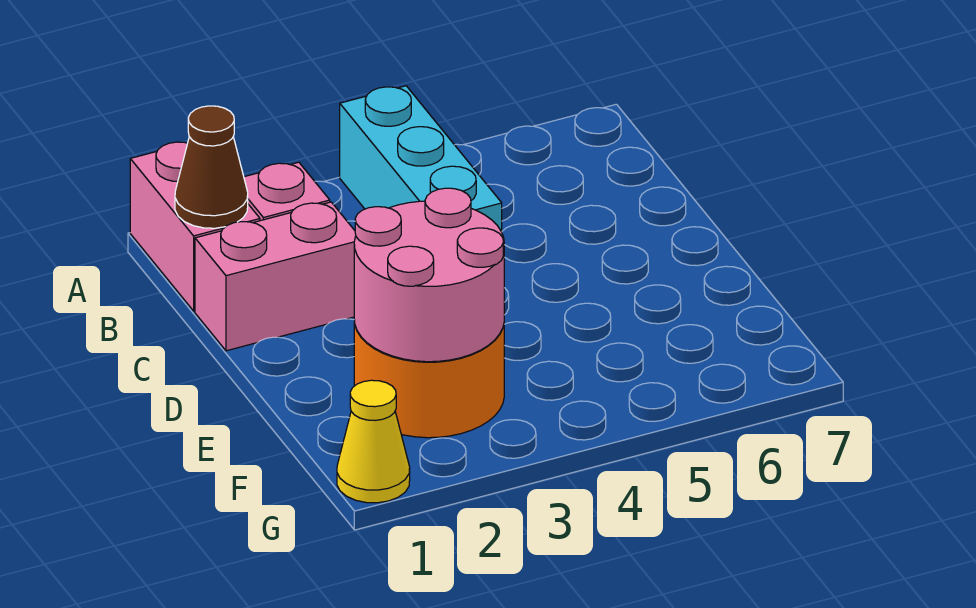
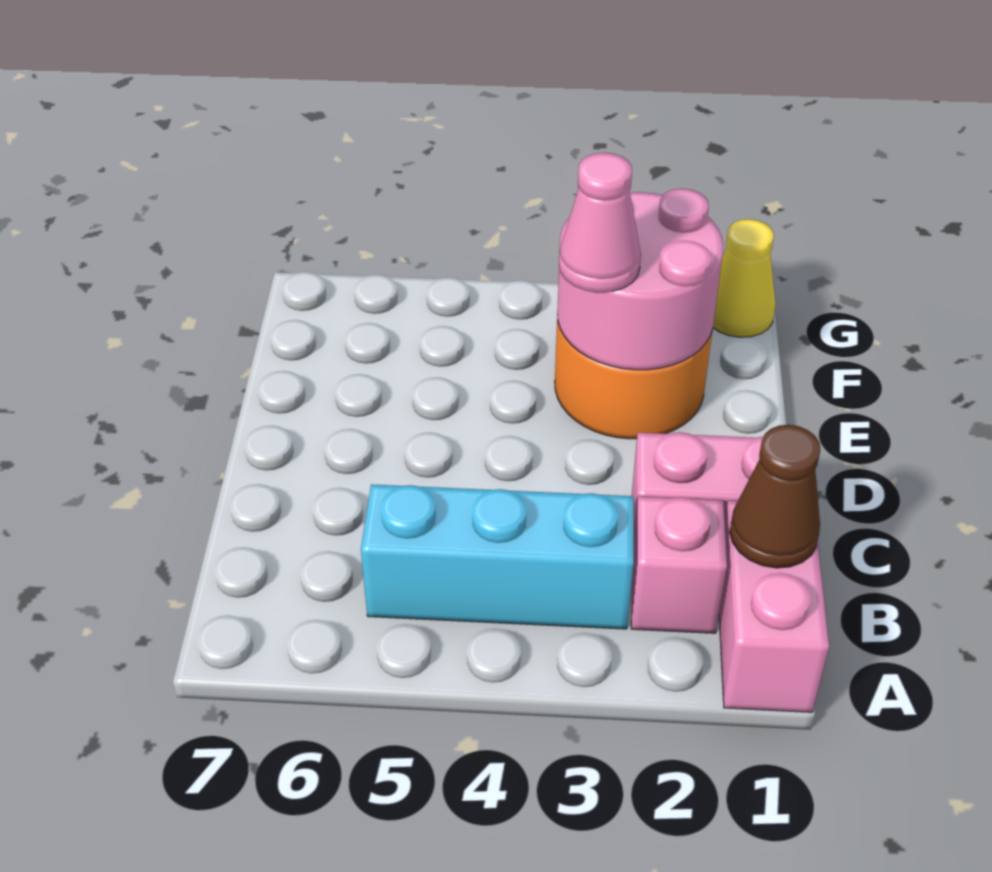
cyan brick A4:C4 level 1 -> cyan brick B3:B5 level 1
none -> pink cone E3 level 3

